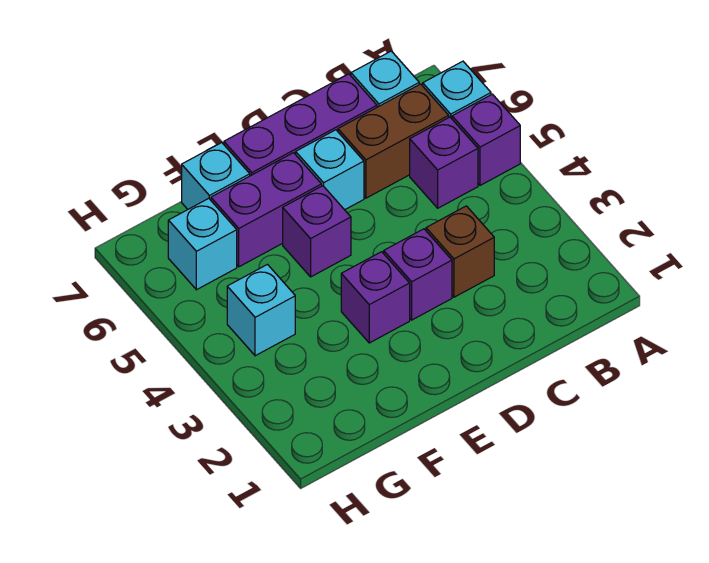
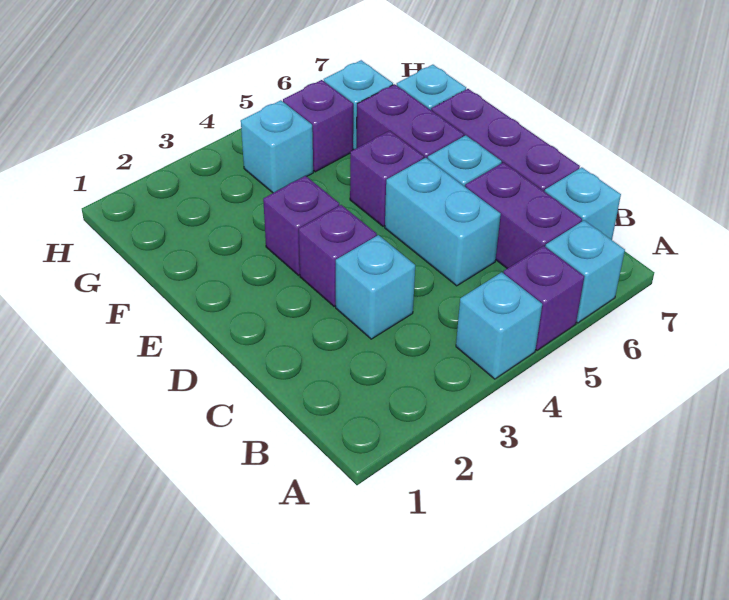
none -> cyan brick A4 level 1
purple brick B5 level 1 -> purple brick G5 level 1
brown brick B6:C6 level 1 -> purple brick B6:C6 level 1
brown brick C3 level 1 -> cyan brick C3 level 1
none -> cyan brick C5:D5 level 1

